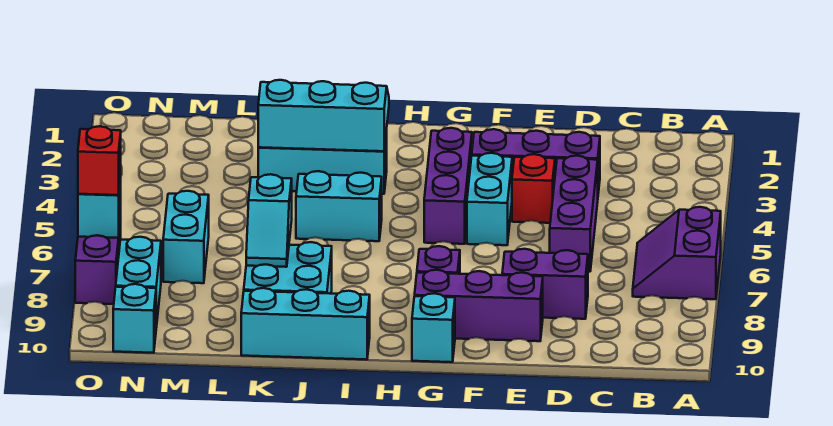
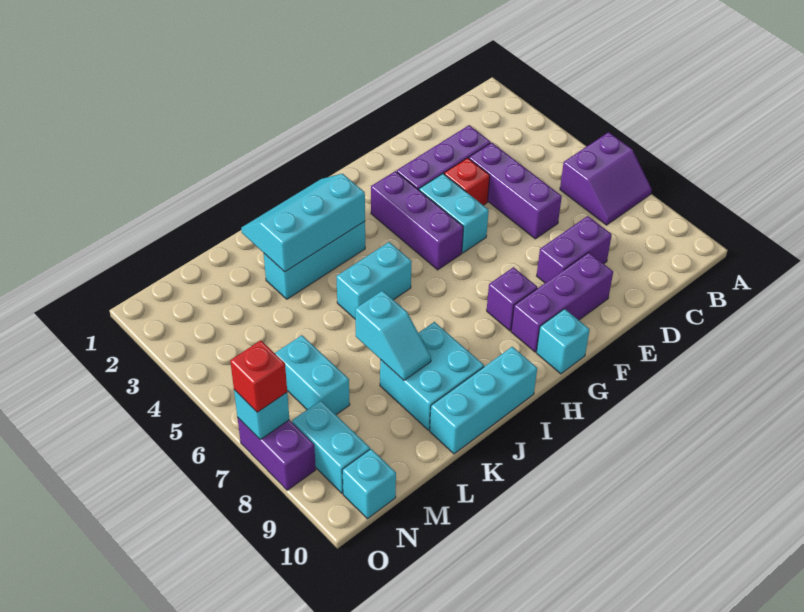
purple slope A6:B7 level 1 top A -> purple slope A6:B7 level 1 top 6

